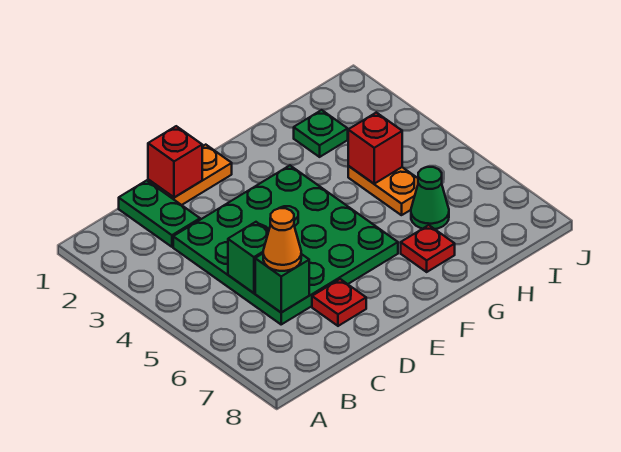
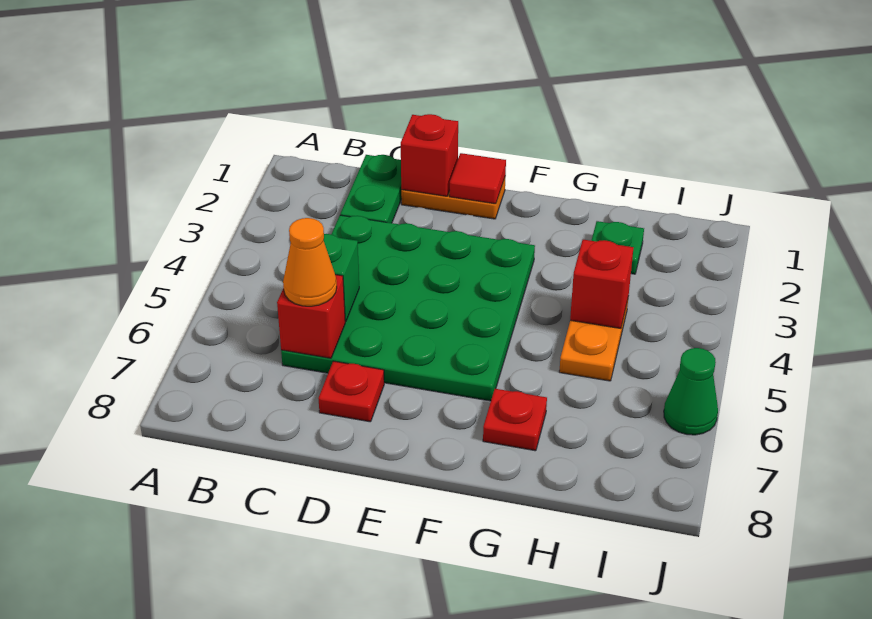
green brick C6 level 2 -> red brick C6 level 2
none -> red tile E1 level 2
green cone H6 level 1 -> green cone J6 level 1

